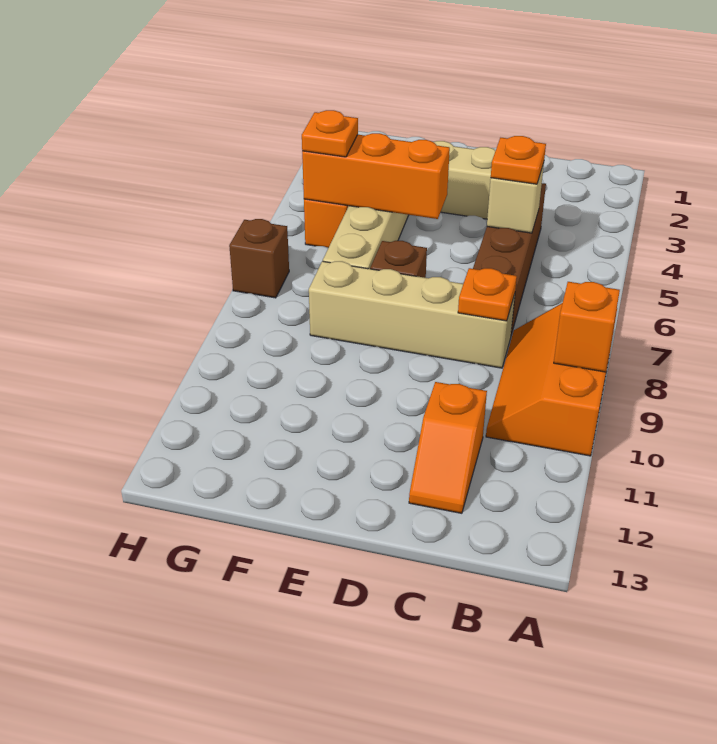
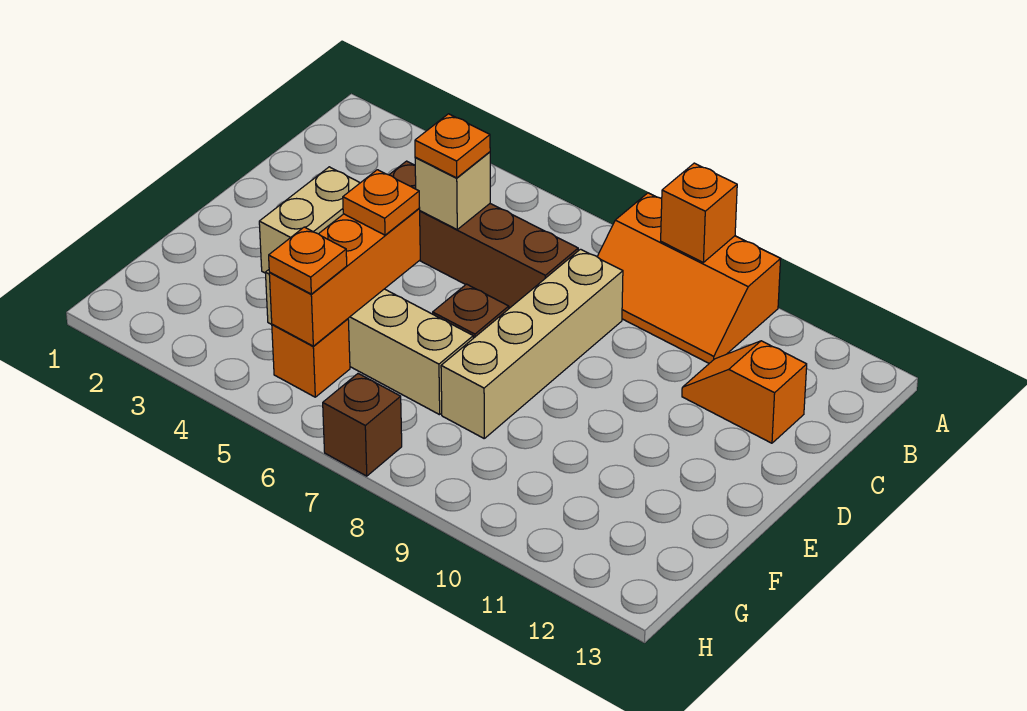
orange plate C8 level 2 -> orange plate E5 level 3
orange slope C11:C12 level 1 top 11 -> orange slope C11:C12 level 1 top 12

